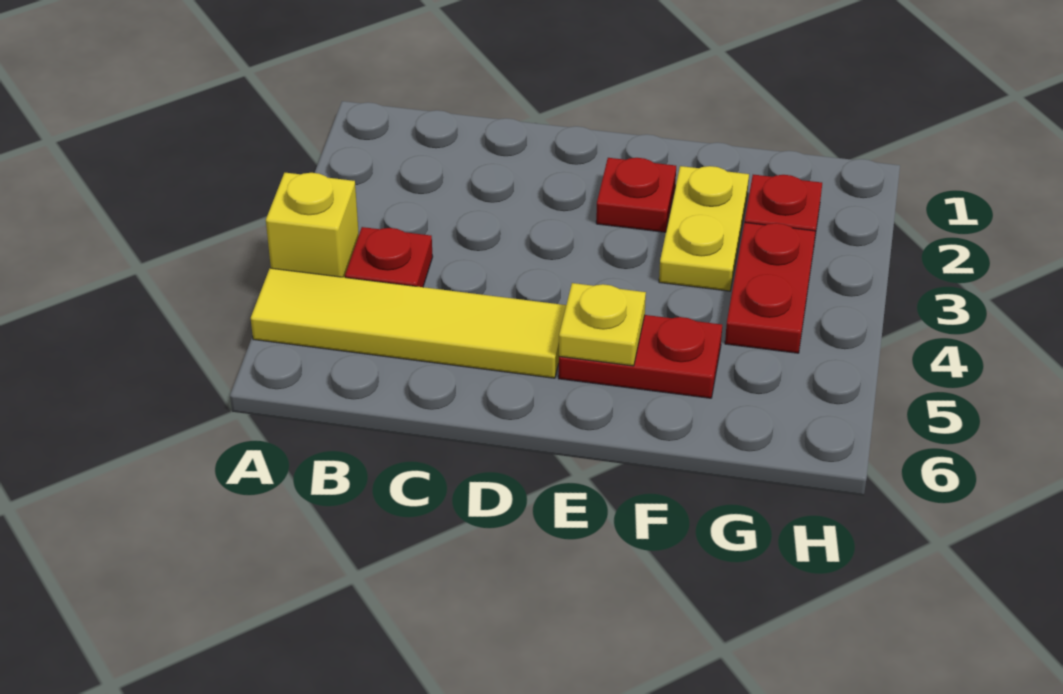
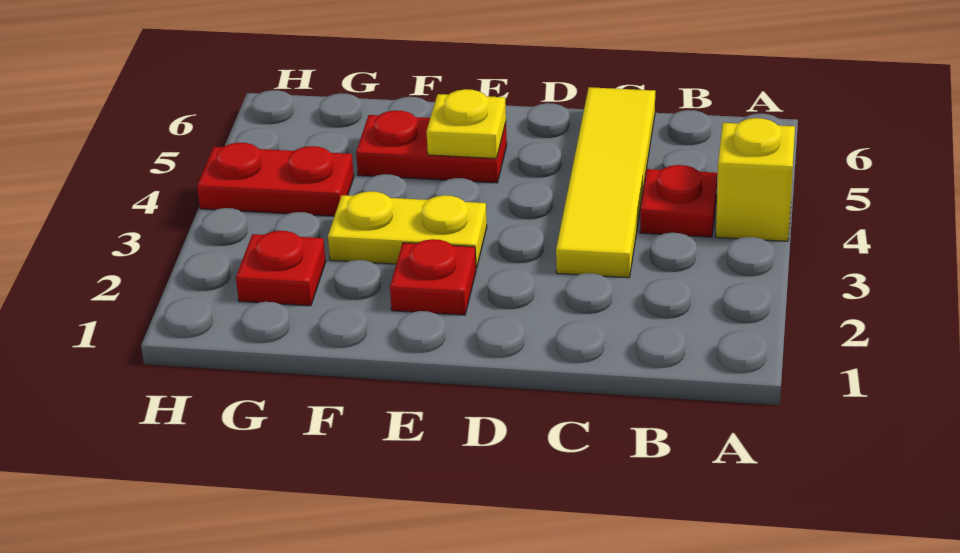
yellow tile A5:D5 level 1 -> yellow tile C3:C6 level 1
yellow plate F2:F3 level 1 -> yellow plate E3:F3 level 1
red plate G3:G4 level 1 -> red plate G4:H4 level 1

